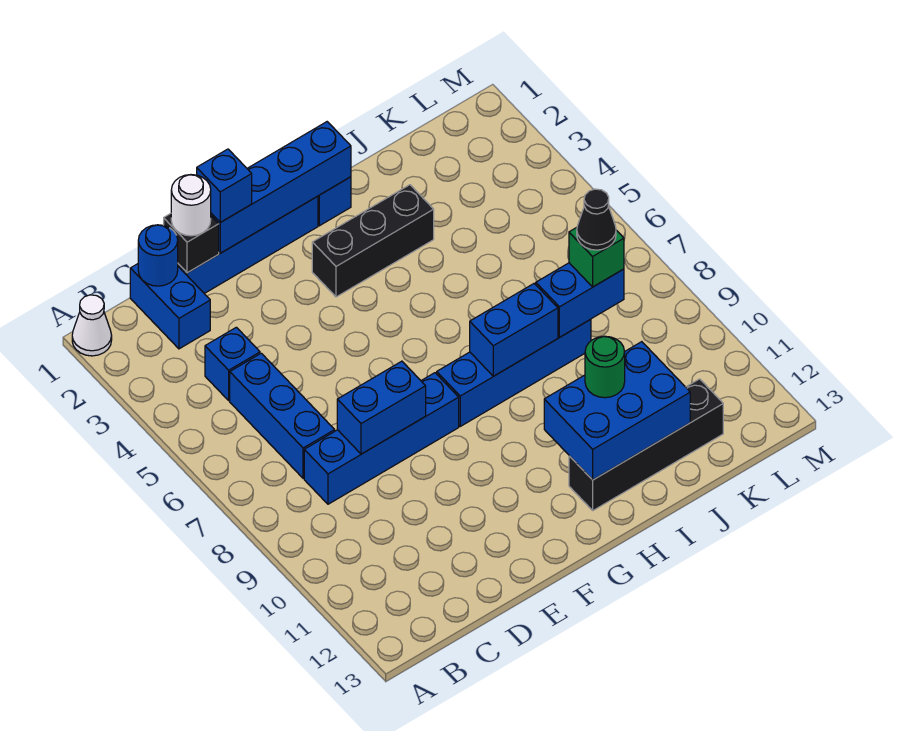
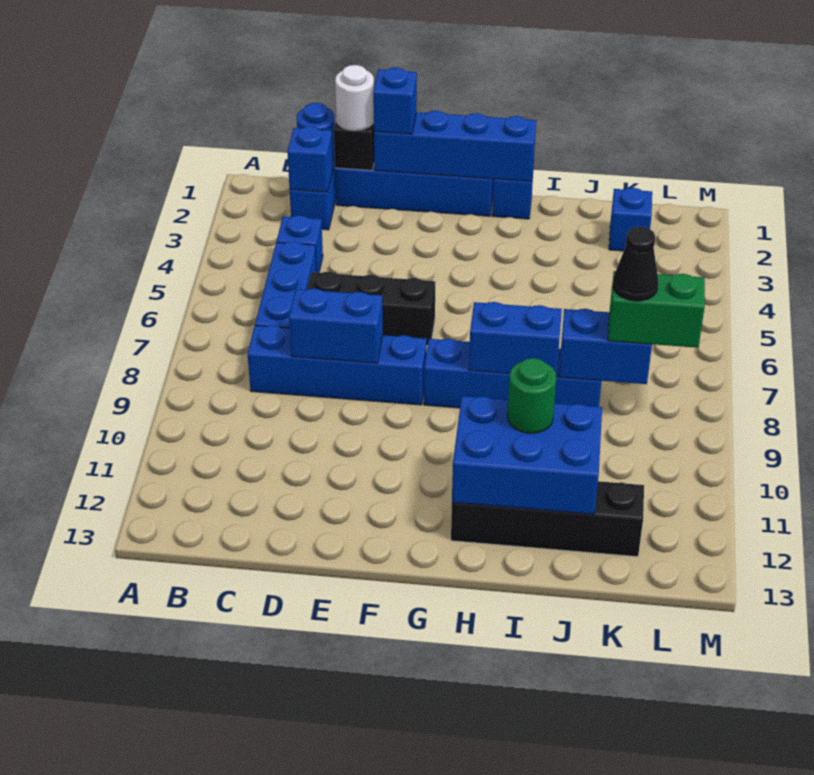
white cone A1 level 1 -> none
none -> blue brick C2 level 2
black brick G3:I3 level 1 -> black brick D6:F6 level 1
none -> blue brick K2 level 1
green brick K8 level 3 -> green brick K8:L8 level 3

